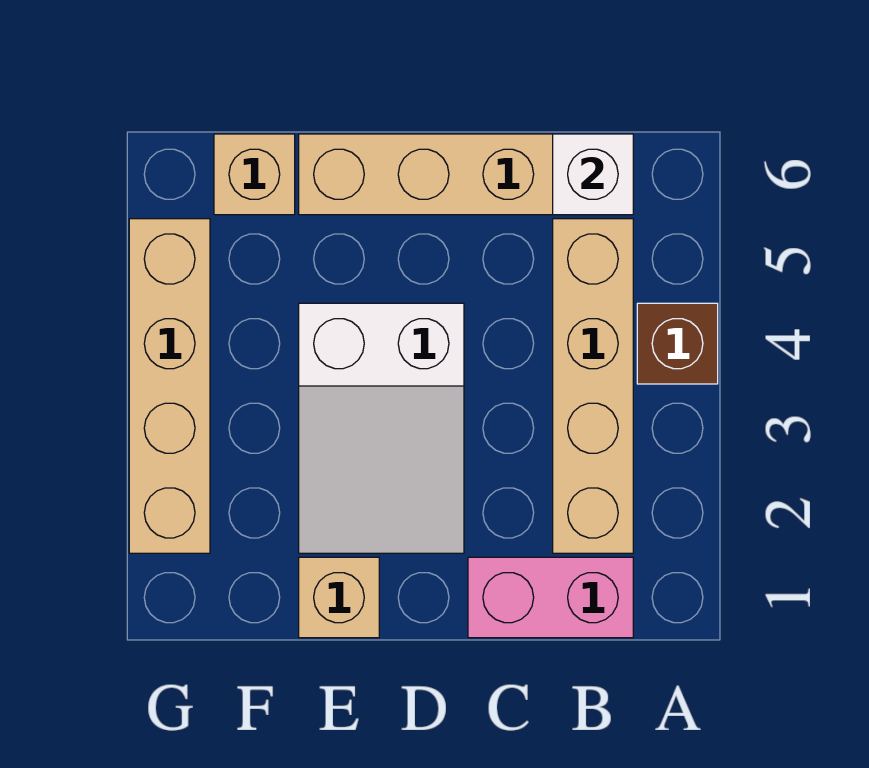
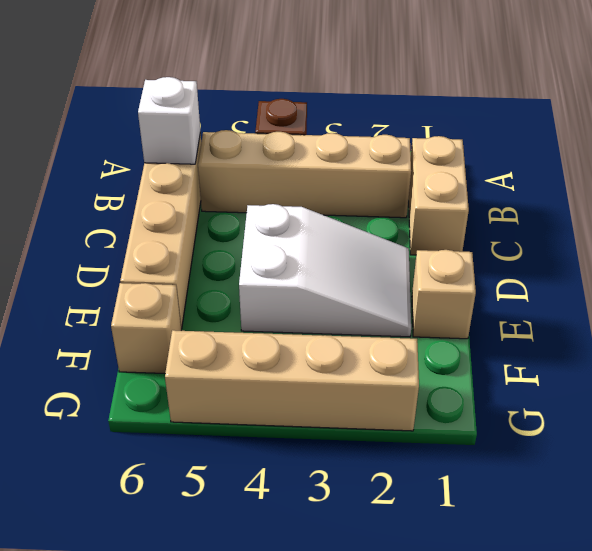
pink brick B1:C1 level 1 -> tan brick B1:C1 level 1

